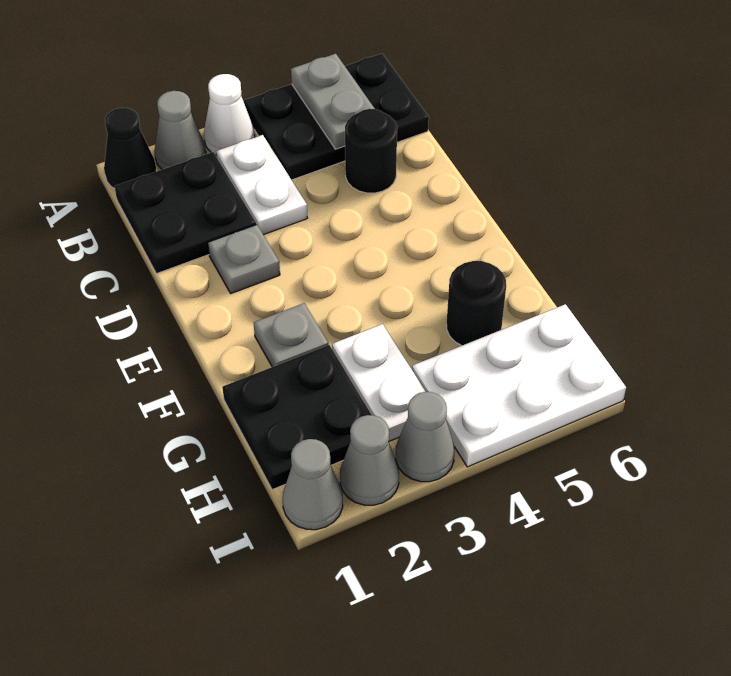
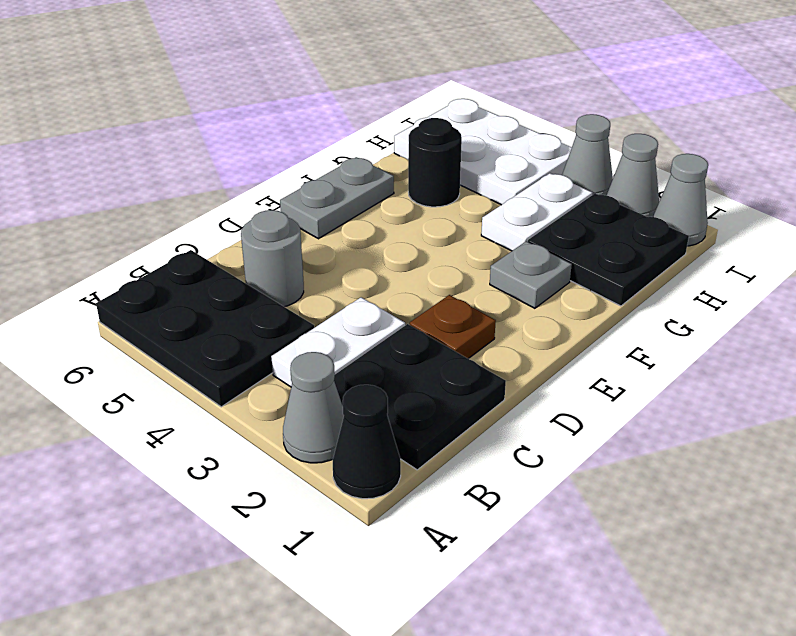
white cone A3 level 1 -> none
grey plate A5:B5 level 2 -> grey plate E6:F6 level 1
black round brick C5 level 1 -> grey round brick C5 level 1
grey plate D2 level 1 -> brown plate D2 level 1

